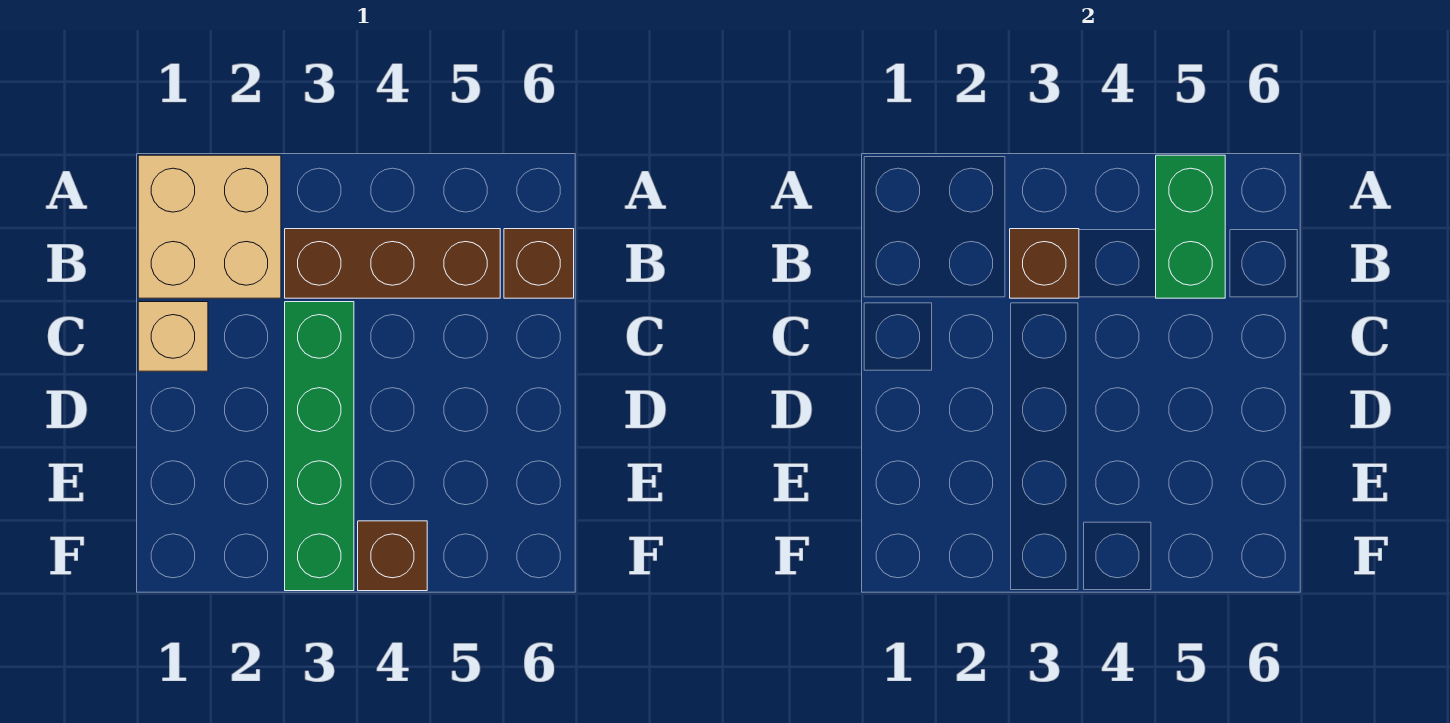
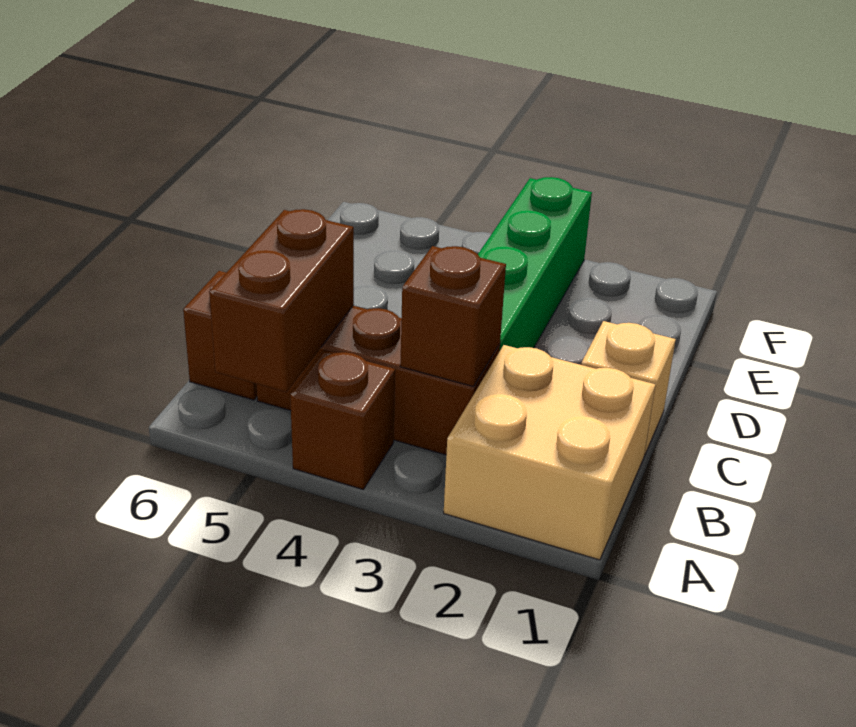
green brick A5:B5 level 2 -> brown brick A5:B5 level 2
brown brick F4 level 1 -> brown brick A4 level 1

